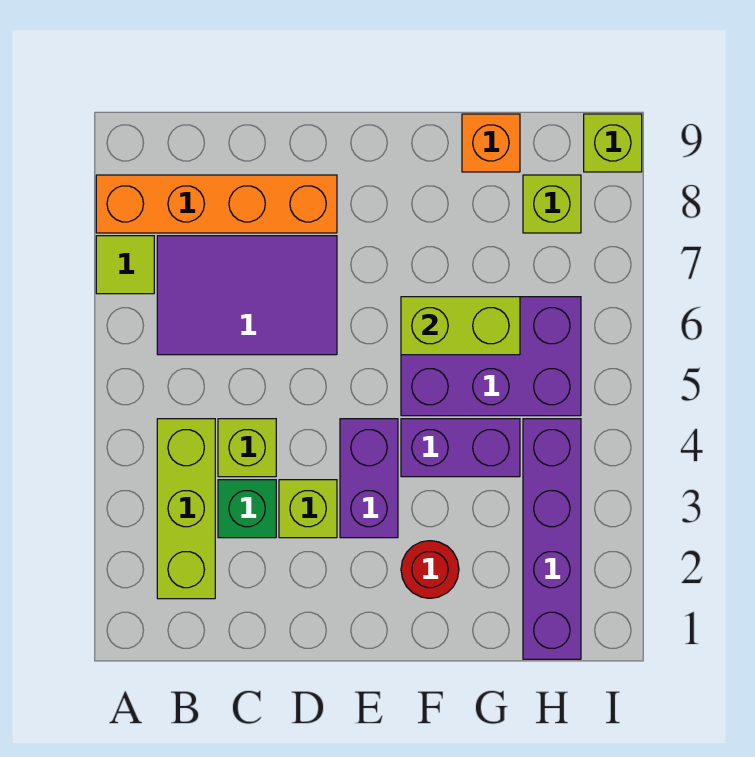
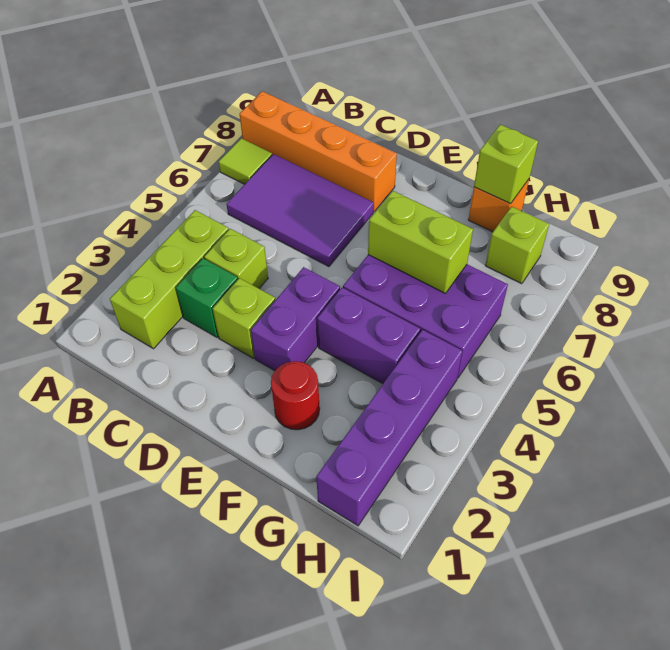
lime brick I9 level 1 -> lime brick G9 level 2

